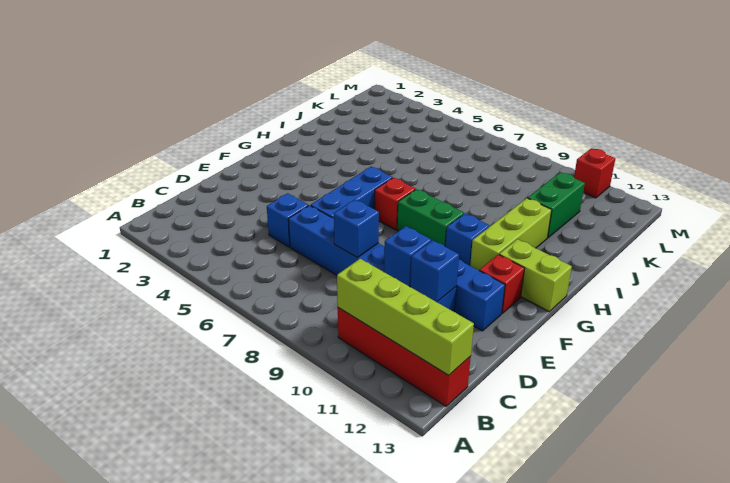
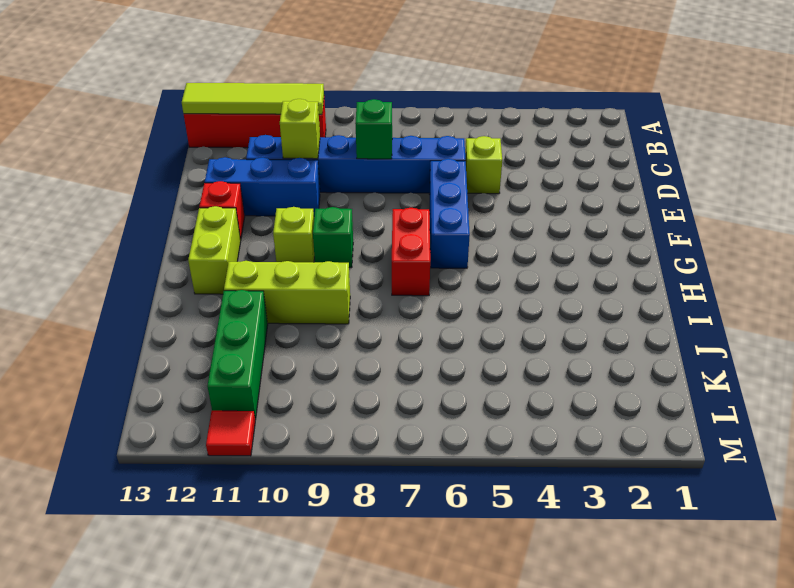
lime brick B10:B13 level 2 -> lime tile B10:B13 level 2
blue brick D5 level 1 -> lime brick D5 level 1
blue brick D8 level 2 -> green brick D8 level 2
blue brick D10 level 2 -> lime brick D10 level 2
blue brick D11 level 2 -> none
red brick G7 level 1 -> red brick G7:H7 level 1
green brick G8:G9 level 1 -> green brick G9 level 1
blue brick G10 level 1 -> lime brick G10 level 1
lime brick G11:I11 level 1 -> lime brick I9:I11 level 1
lime brick G12:G13 level 1 -> lime brick G12:H12 level 1
green brick J11:K11 level 1 -> green brick J11:L11 level 1
red brick M11 level 1 -> red tile M11 level 1

